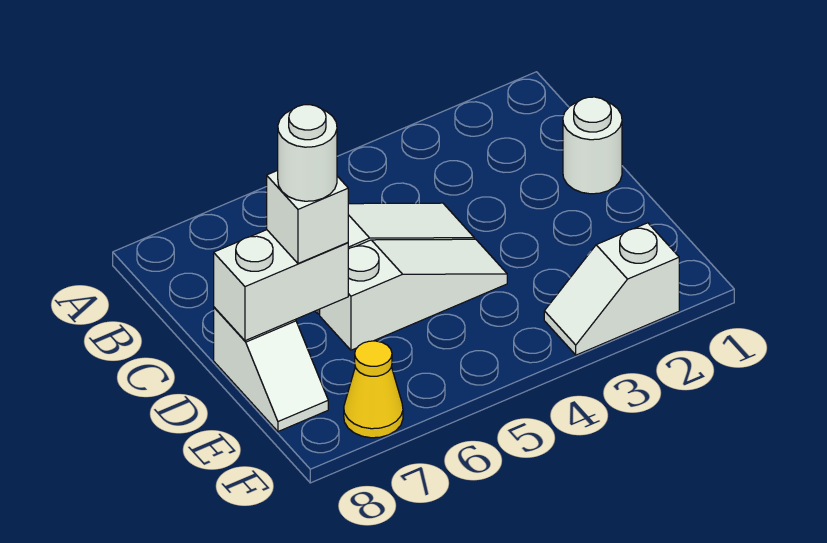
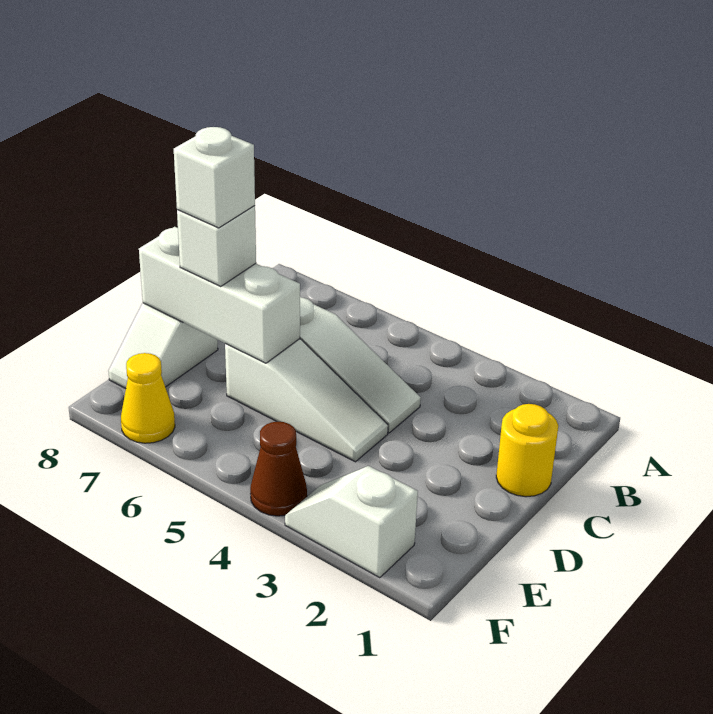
white round brick C1 level 1 -> yellow round brick C1 level 1
white brick D7:D8 level 2 -> white brick D6:D8 level 2
white round brick D7 level 4 -> white brick D7 level 4
none -> brown cone F4 level 1

